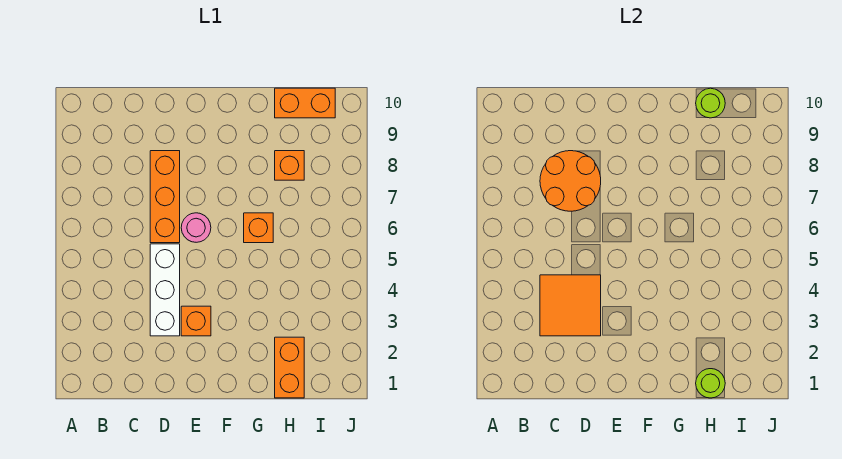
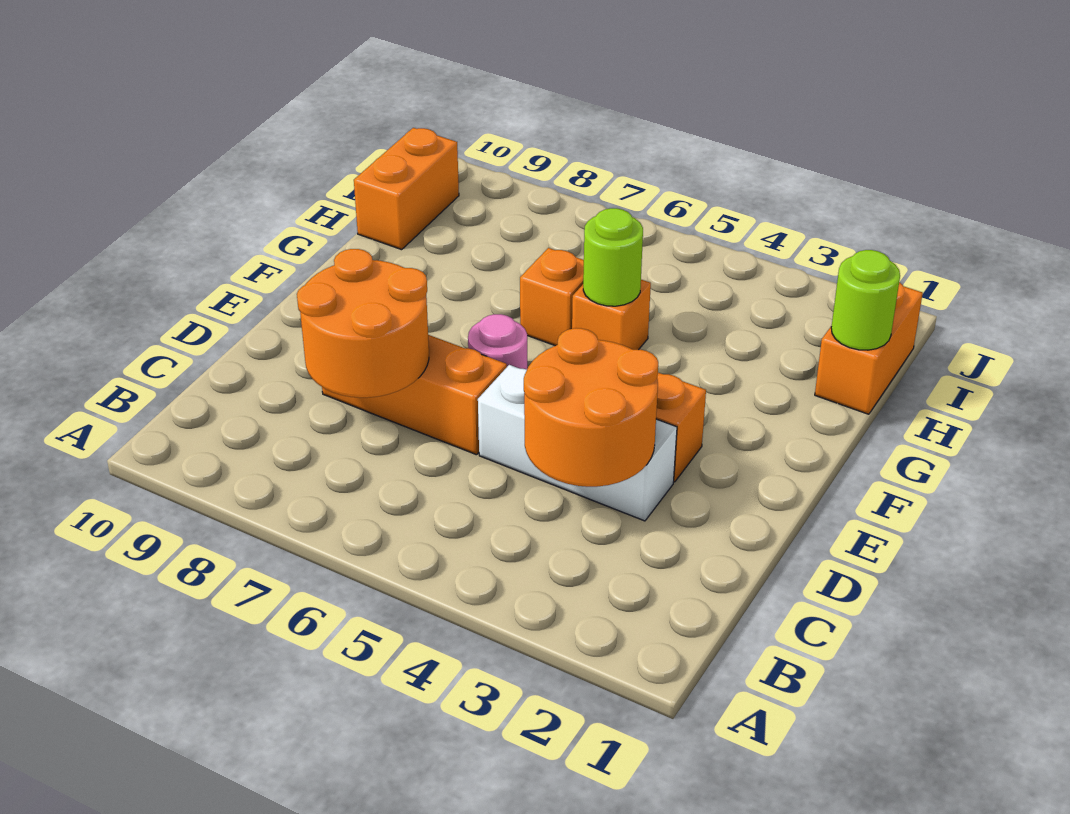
orange tile C3:D4 level 2 -> orange round brick C3:D4 level 2
orange brick H1:H2 level 1 -> orange brick H1:I1 level 1
orange brick H8 level 1 -> orange brick G5 level 1
lime round brick H10 level 2 -> lime round brick G5 level 2

